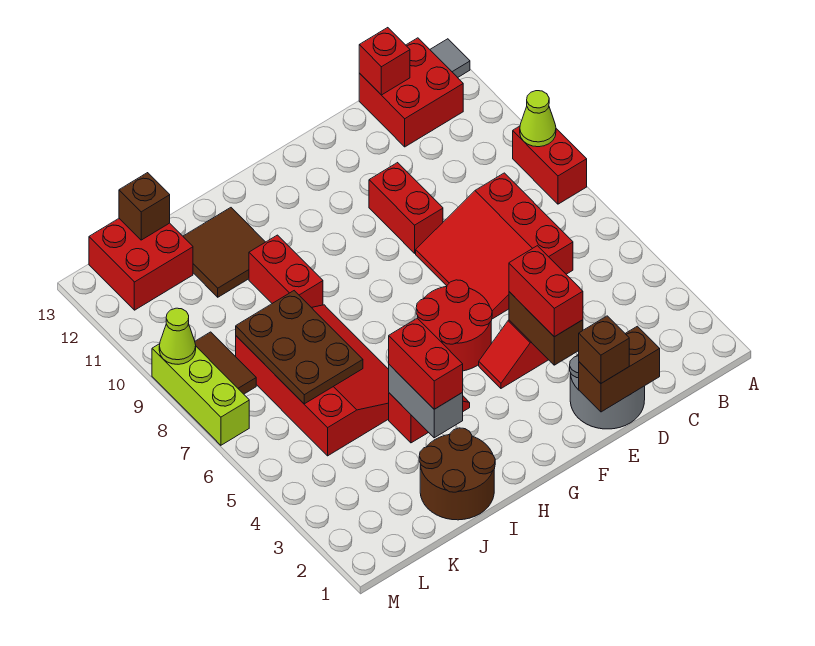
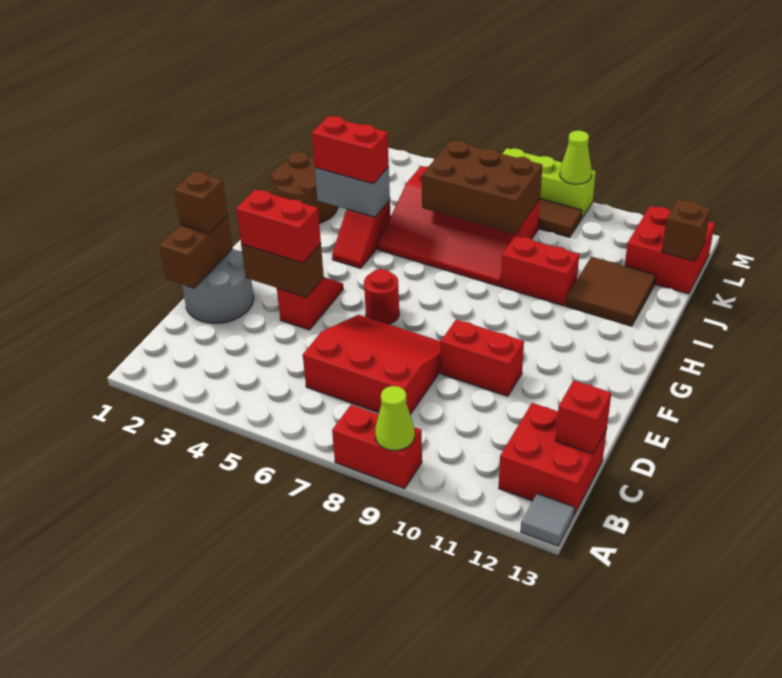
red round brick F5:G6 level 1 -> red round brick F6 level 1
brown plate J6:K8 level 2 -> brown brick J6:K8 level 2

